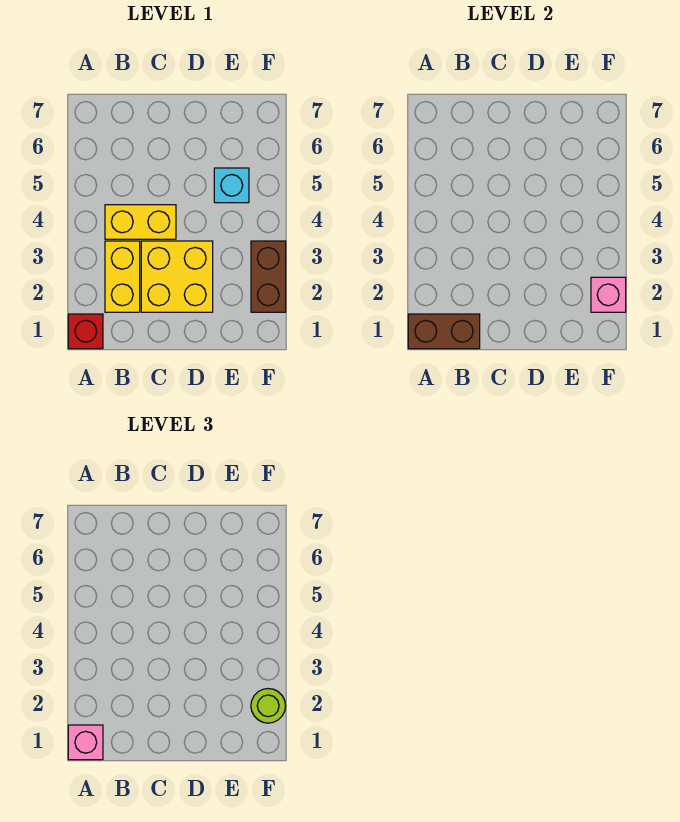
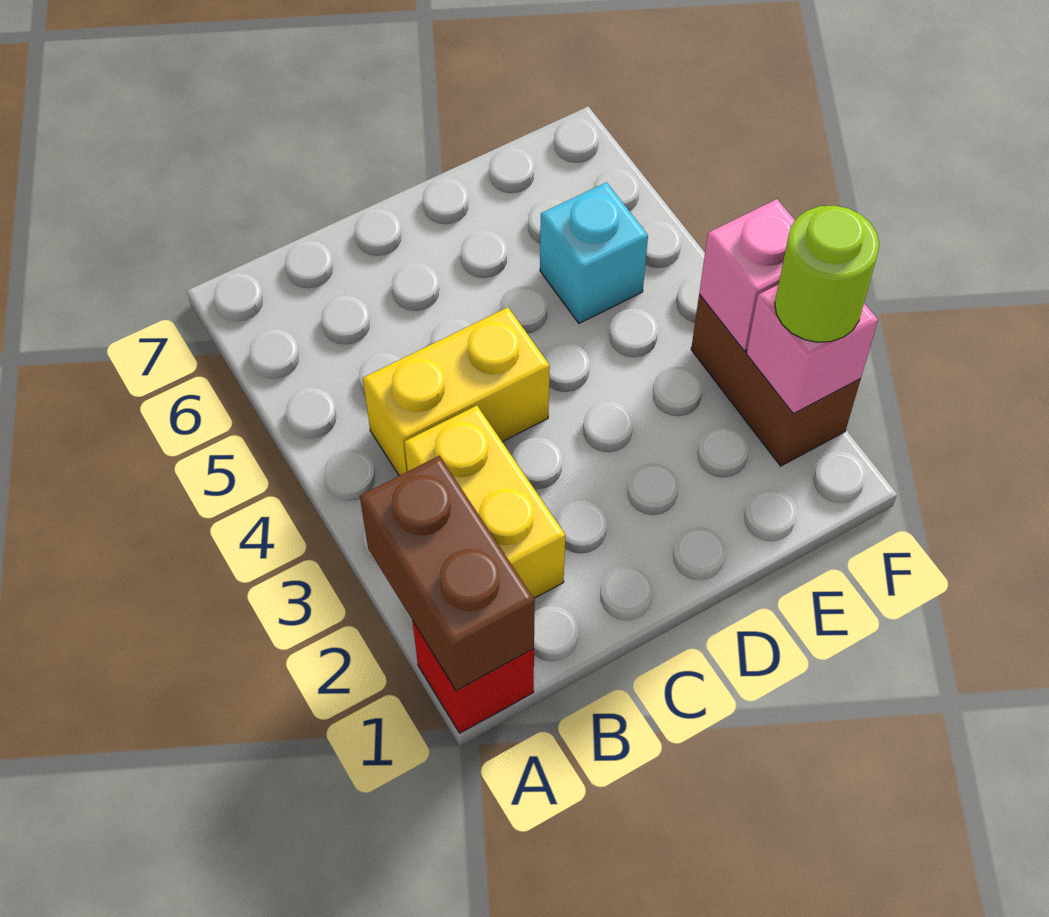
brown brick A1:B1 level 2 -> brown brick A1:A2 level 2
pink brick A1 level 3 -> pink brick F3 level 2
yellow brick C2:D3 level 1 -> none

